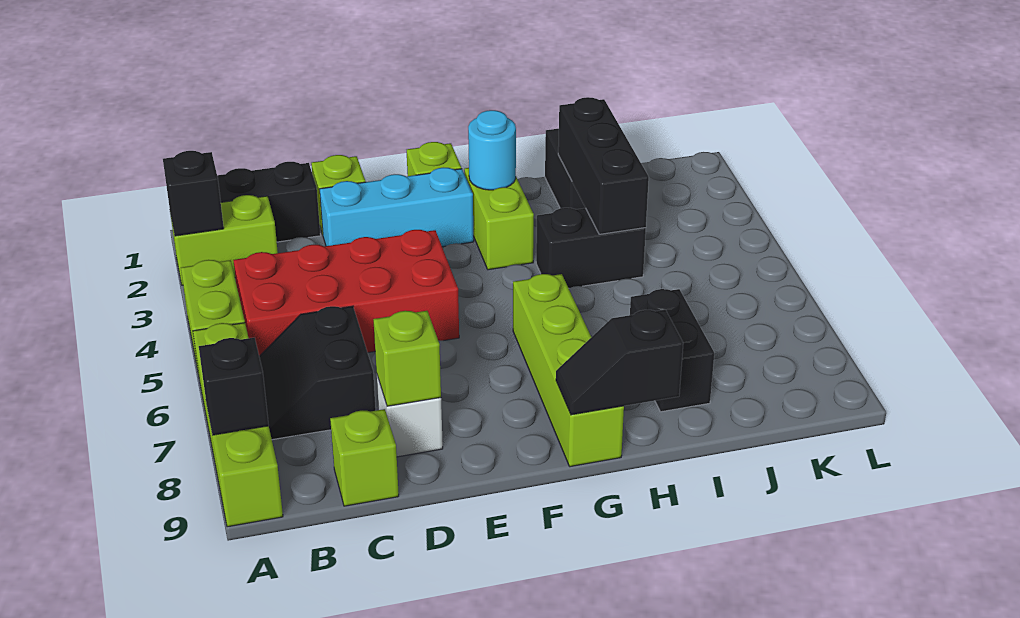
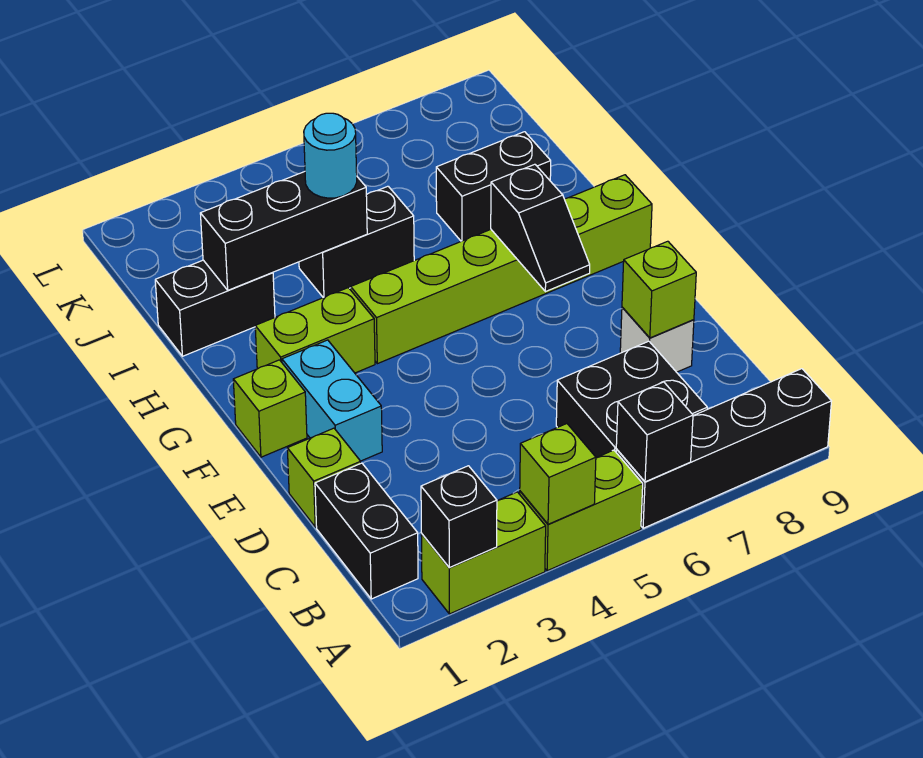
lime brick A2:B2 level 1 -> lime brick A2:A3 level 1
lime brick A6:A9 level 1 -> black brick A6:A9 level 1
black brick A8 level 2 -> black brick A6 level 2
red brick B4:E5 level 1 -> none
black slope B6:C7 level 1 top C -> black brick B6:C7 level 1
lime brick C9 level 1 -> lime brick A4 level 2
cyan brick D2:F2 level 1 -> cyan brick E2:F2 level 1
cyan round brick G2 level 2 -> cyan round brick I4 level 3
lime brick G6:G9 level 1 -> lime brick G4:G9 level 1
black slope G9:H9 level 2 top H -> black slope F7:G7 level 2 top G
black brick H4:I4 level 1 -> black brick I4:I5 level 1

